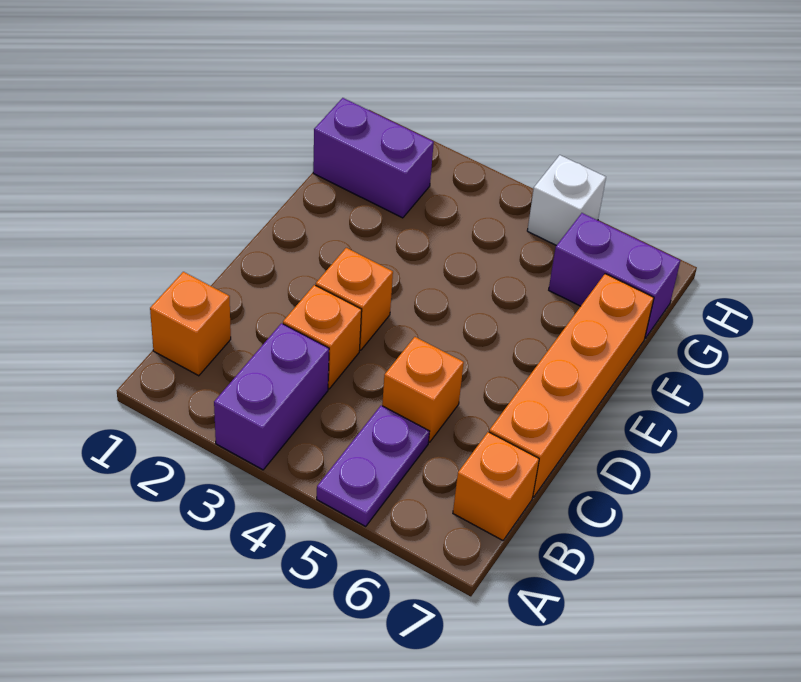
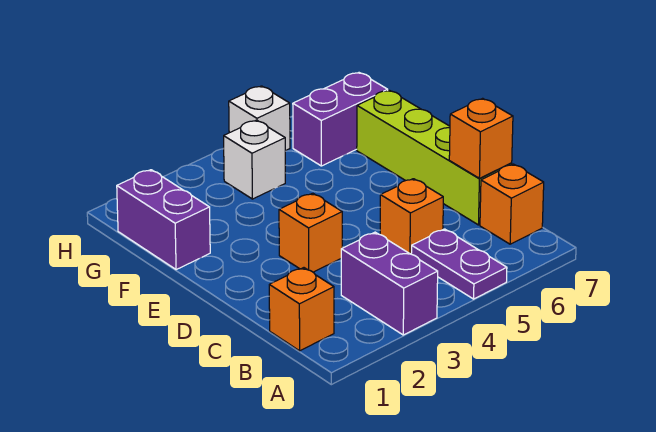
orange brick C3 level 1 -> orange brick C7 level 2
orange brick C7:F7 level 1 -> lime brick C7:F7 level 1
purple brick G1:G2 level 1 -> purple brick F1:G1 level 1
none -> white brick G4 level 1

